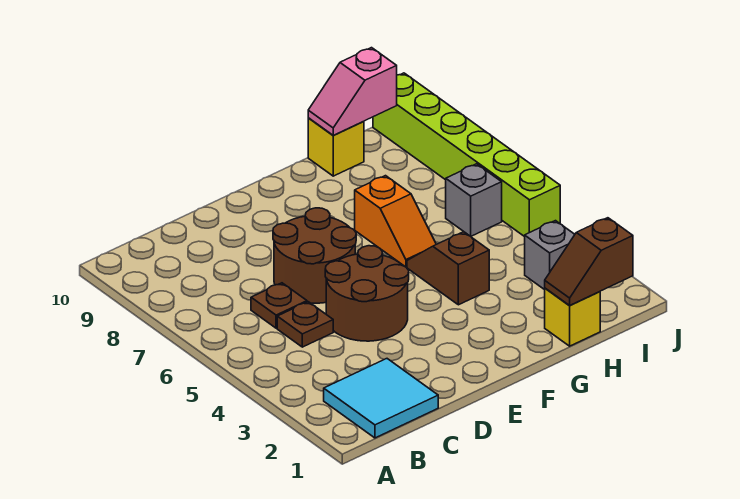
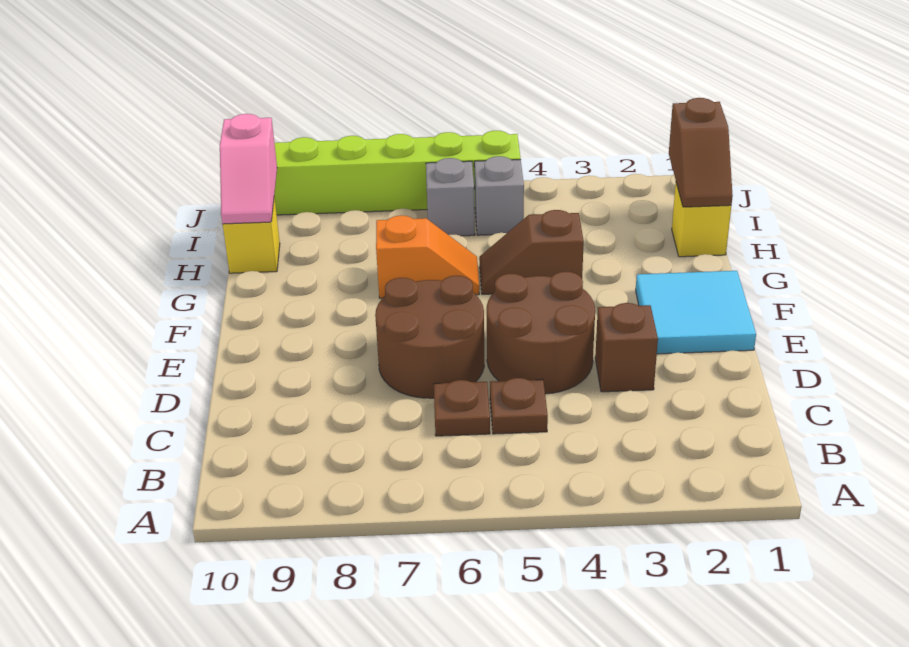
cyan tile B1:C2 level 1 -> cyan tile E1:F2 level 1
none -> brown brick D3 level 1
grey brick I3 level 1 -> grey brick I5 level 1

